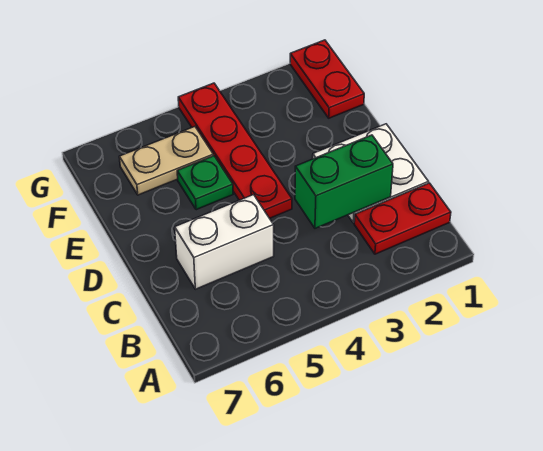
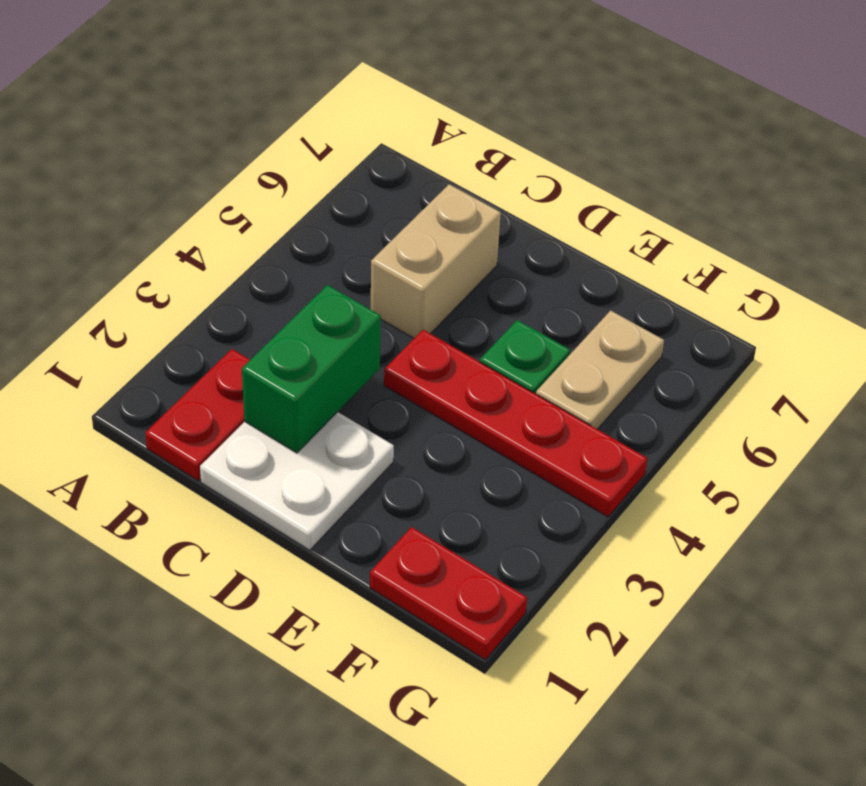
white brick C5:C6 level 1 -> tan brick C5:C6 level 1

